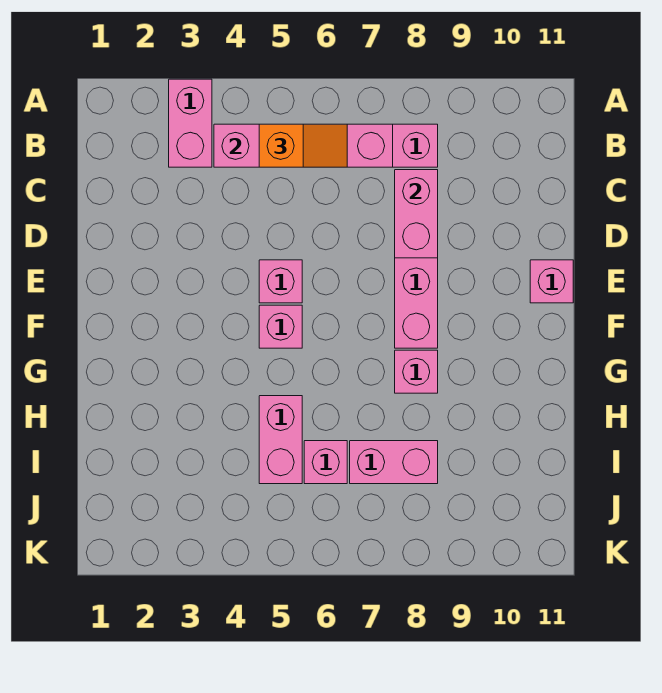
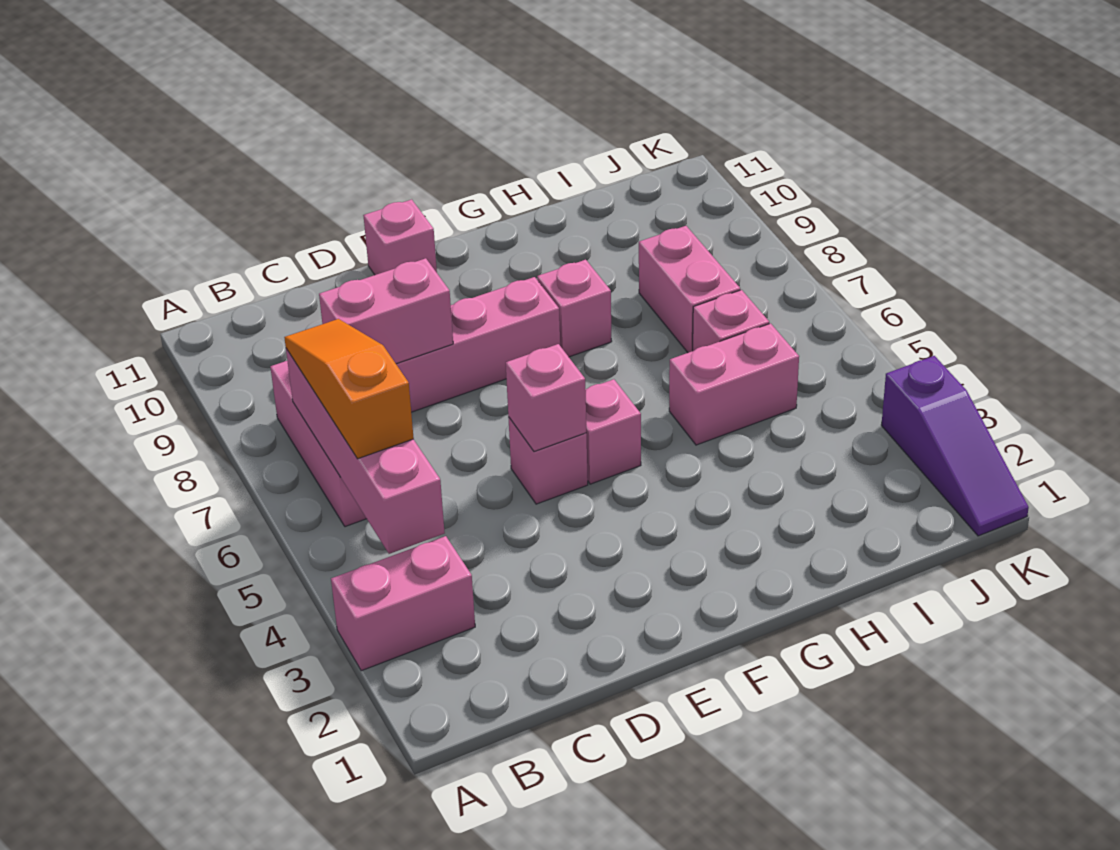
orange slope B5:B6 level 3 top 5 -> orange slope B5:B7 level 3 top 5
none -> pink brick E5 level 2
none -> purple slope K1:K3 level 1 top 3

